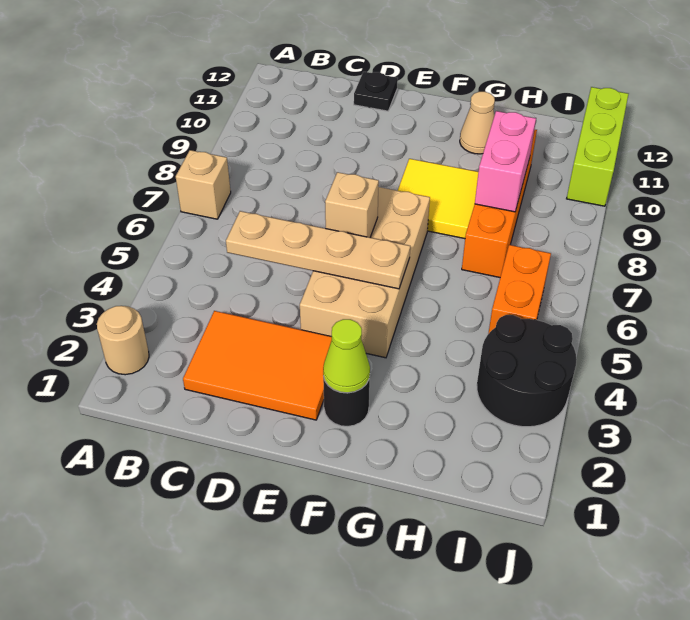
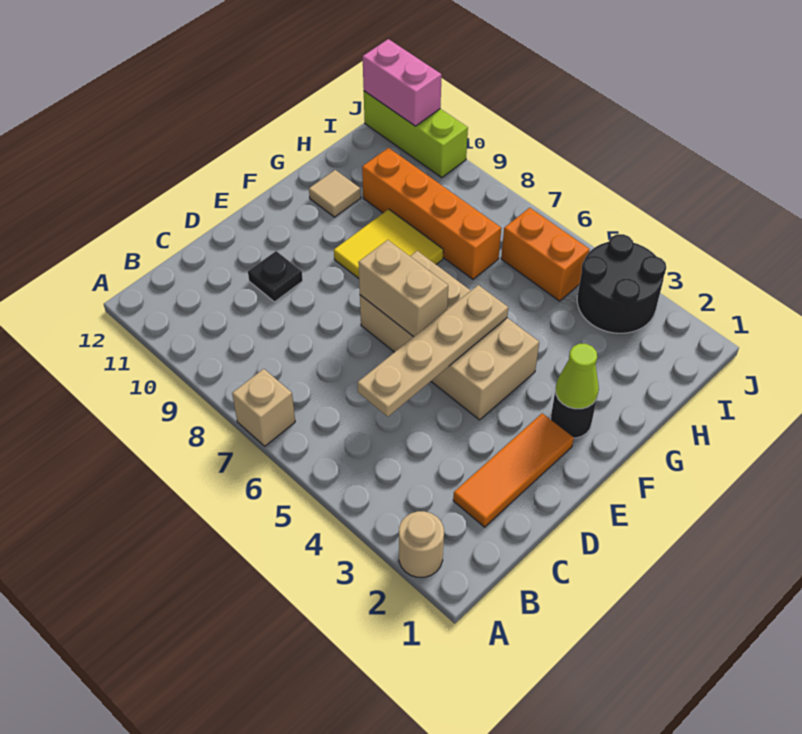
orange tile C2:E3 level 1 -> orange tile C2:E2 level 1
black plate D12 level 1 -> black plate D10 level 1
tan brick E6 level 2 -> tan brick E6:E7 level 2
tan cone G11 level 1 -> tan tile G11 level 1
pink brick H8:H9 level 2 -> pink brick J11:J12 level 2

